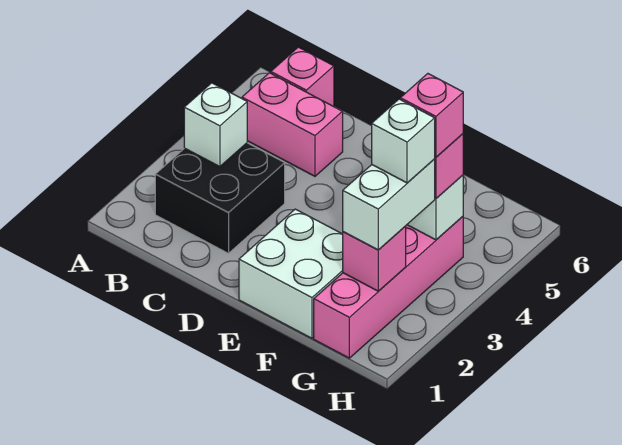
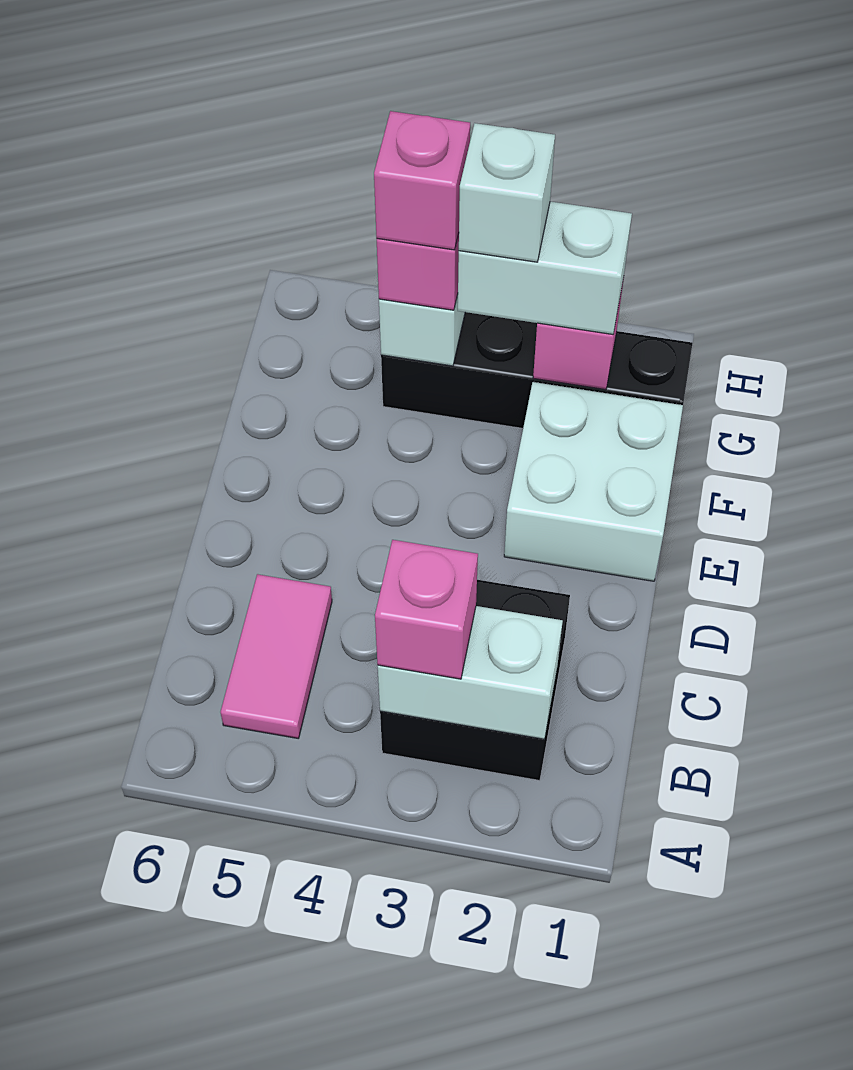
white brick B3 level 2 -> white brick B2:B3 level 2
pink brick B5:C5 level 1 -> pink tile B5:C5 level 1
pink brick B6 level 1 -> pink brick B3 level 3
pink brick G1:G4 level 1 -> black brick G1:G4 level 1

